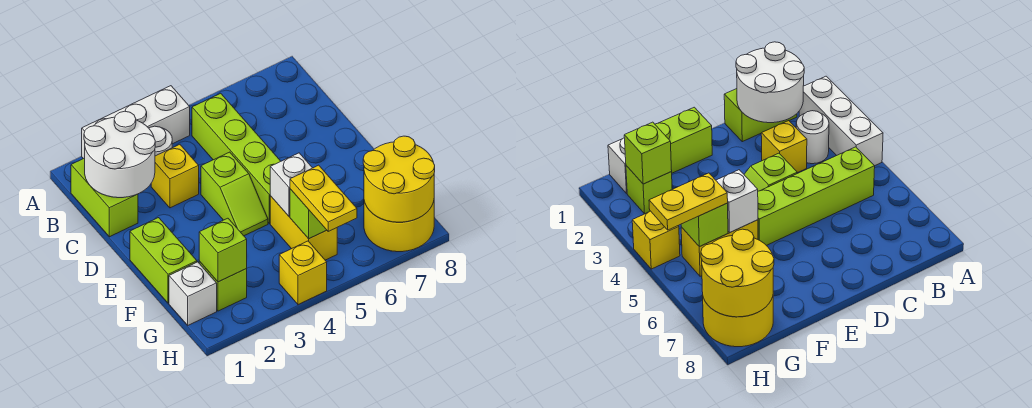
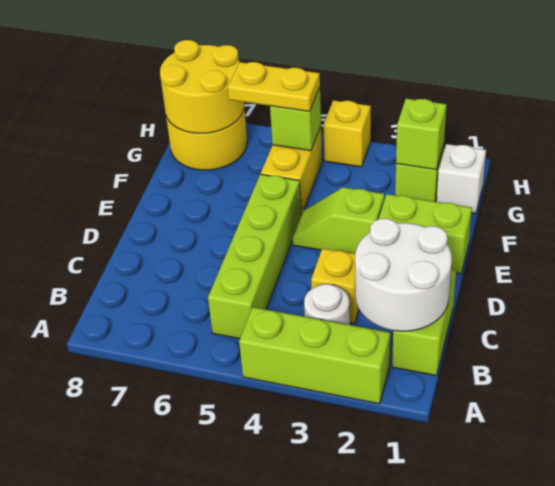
white brick A2:A4 level 1 -> lime brick A2:A4 level 1
lime slope D4:E4 level 1 top D -> lime slope E3:E4 level 1 top 3
lime brick E1:F1 level 1 -> lime brick E1:E2 level 1
white brick F5 level 2 -> none
yellow plate G5:H5 level 3 -> yellow plate G5:G6 level 3

